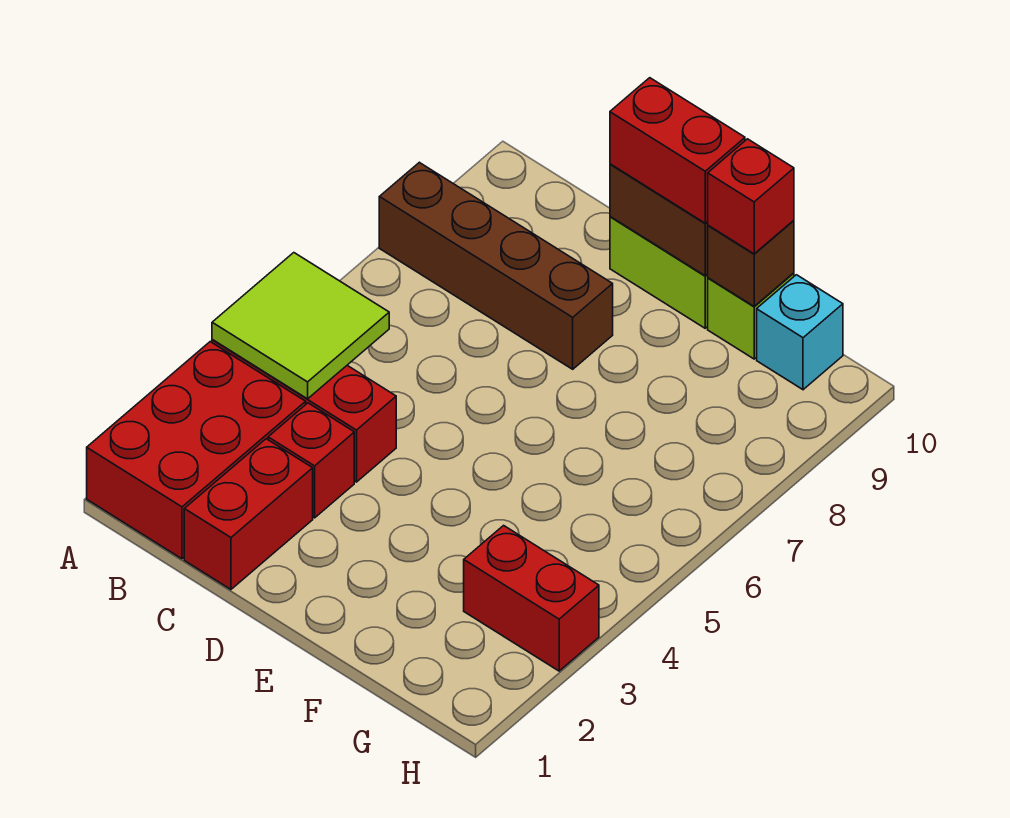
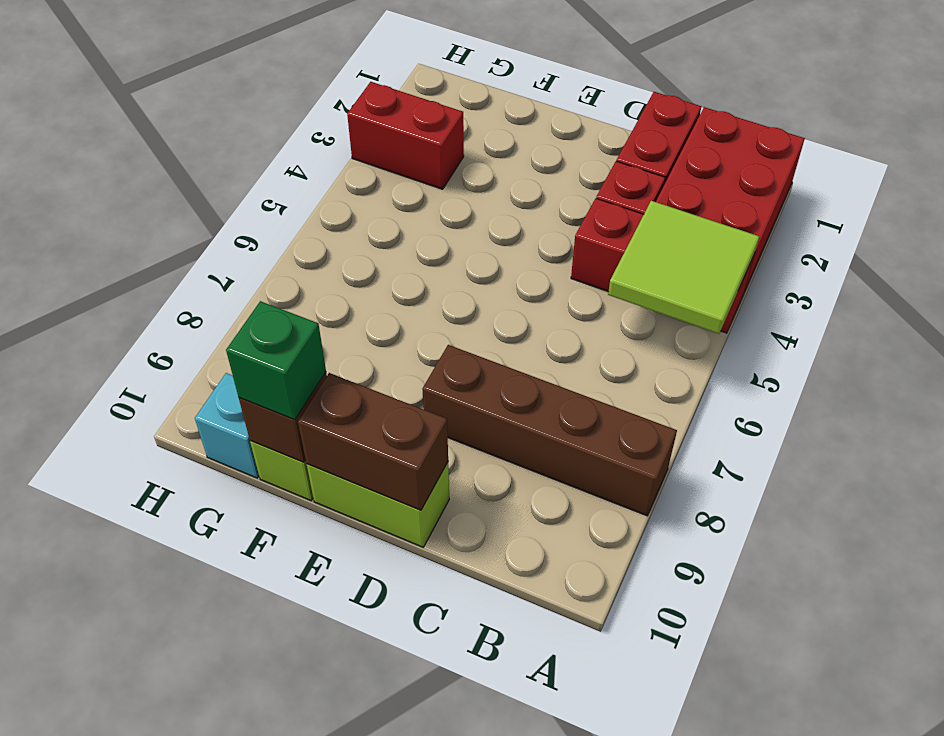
red brick D10:E10 level 3 -> none
red brick F10 level 3 -> green brick F10 level 3

